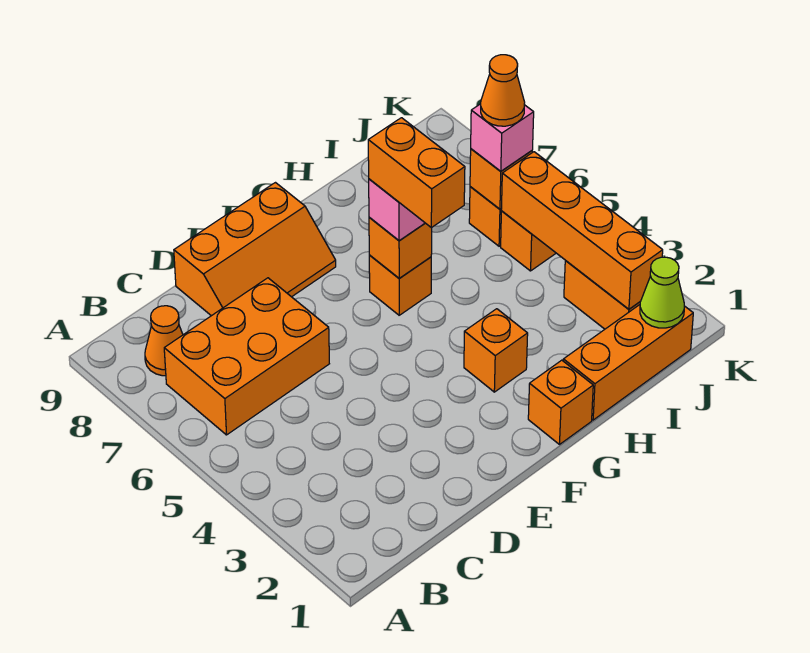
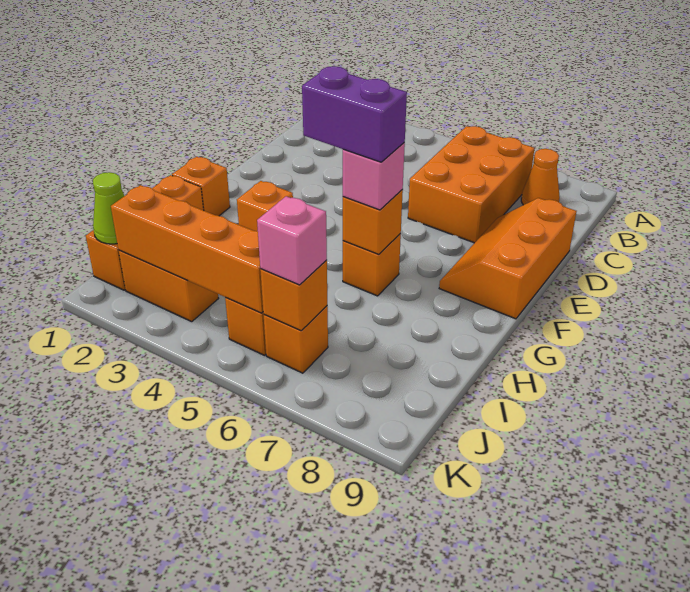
orange brick G5:G6 level 4 -> purple brick G5:G6 level 4
orange cone J6 level 4 -> none

